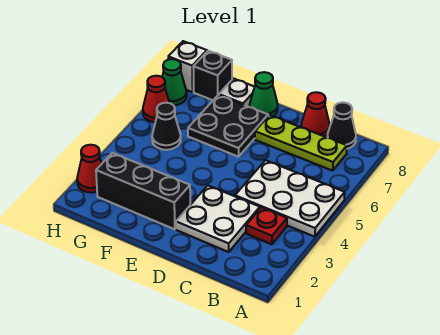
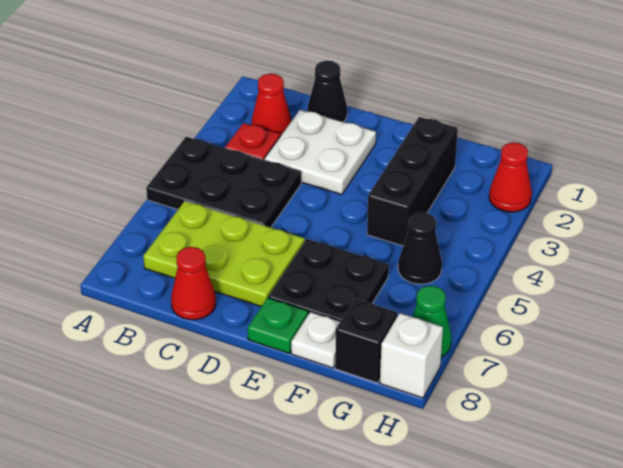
white plate A4:C5 level 1 -> black plate A4:C5 level 1
lime plate B7:D7 level 1 -> lime plate B6:D7 level 1
black cone B8 level 1 -> black cone C1 level 1
black brick E2:G2 level 1 -> black brick F2:F4 level 1
green cone E8 level 1 -> green plate E8 level 1
red cone H6 level 1 -> red cone B2 level 1

